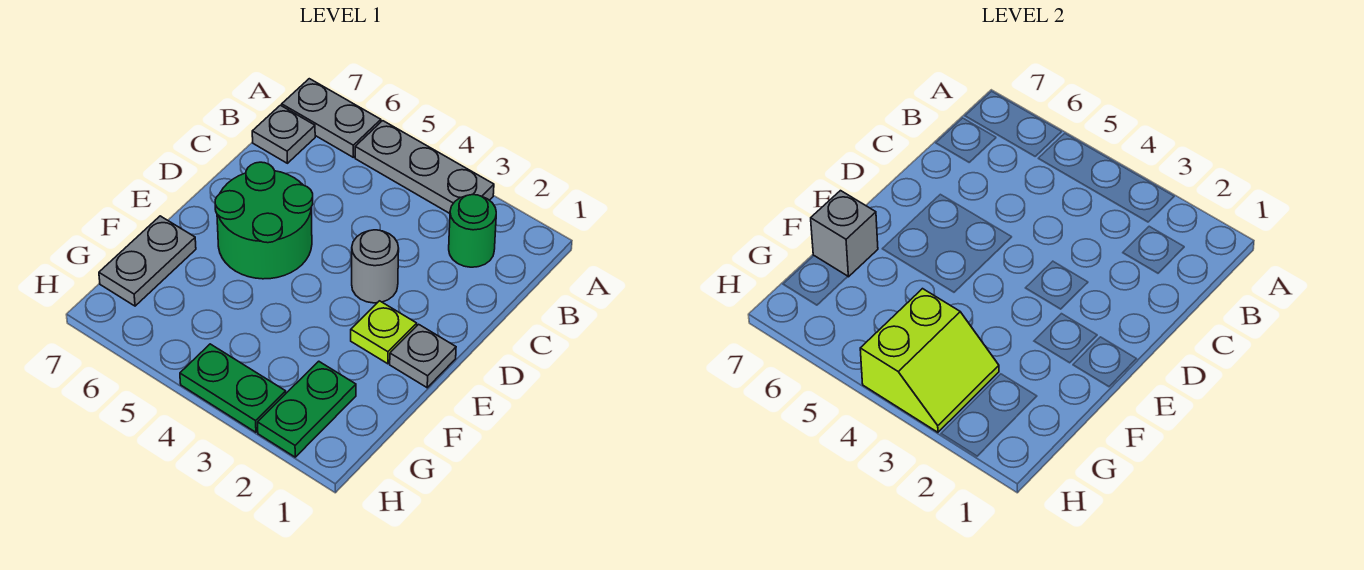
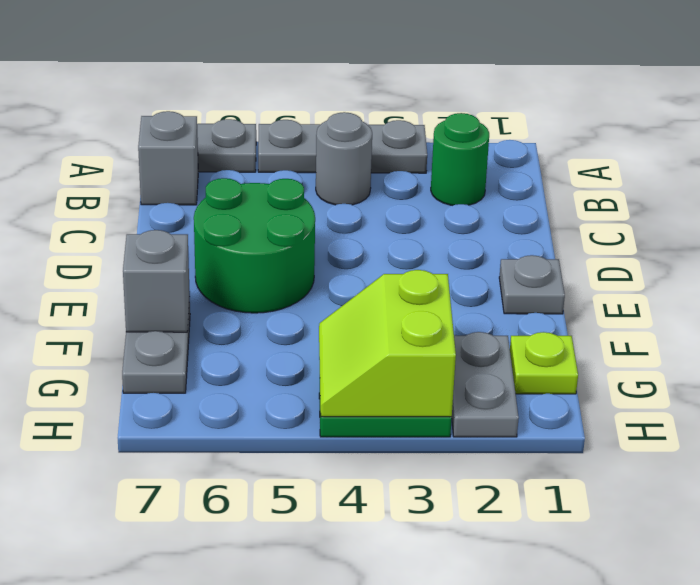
grey plate B7 level 1 -> grey brick B7 level 1
grey round brick D3 level 1 -> grey round brick B4 level 1
lime plate E2 level 1 -> lime plate G1 level 1
green plate G2:H2 level 1 -> grey plate G2:H2 level 1
lime slope G3:H4 level 2 top 4 -> lime slope G3:H4 level 2 top 3

